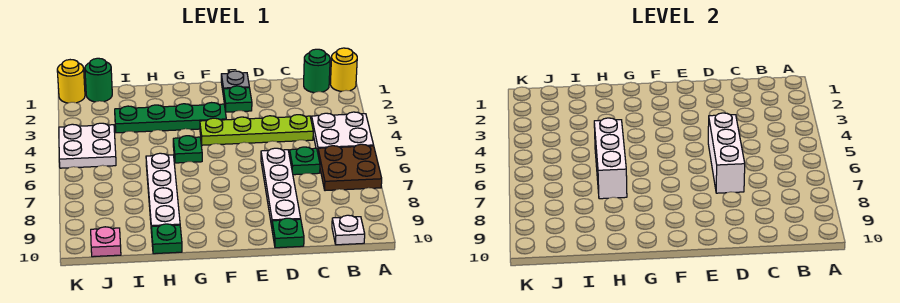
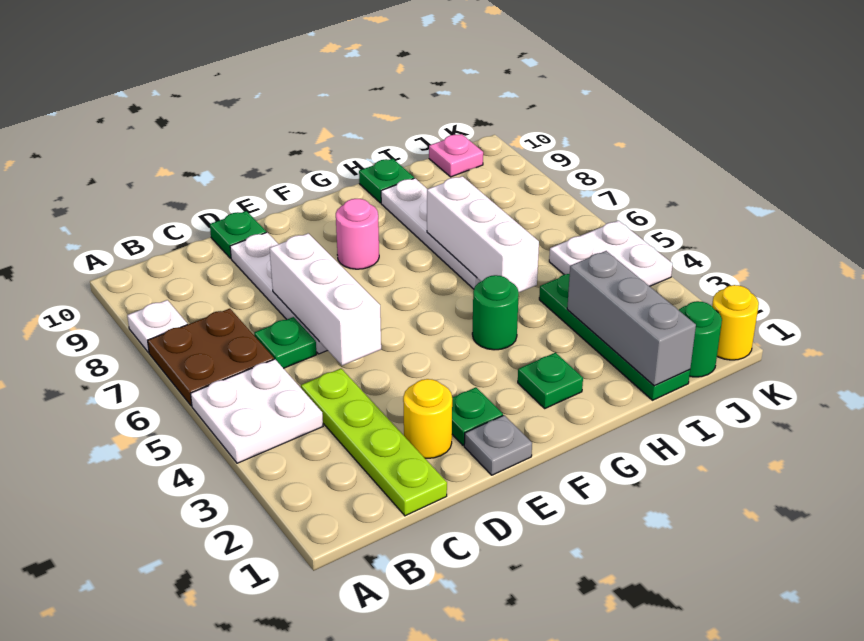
yellow round brick A1 level 1 -> yellow round brick D2 level 1
green round brick B1 level 1 -> green round brick G4 level 1
white plate B10 level 1 -> white plate A8 level 1
lime plate C4:F4 level 1 -> lime plate C1:C4 level 1
green plate F3:I3 level 1 -> green plate I1:I4 level 1
none -> pink round brick F8 level 1
green plate G5 level 1 -> green plate G2 level 1
none -> grey brick I1:I3 level 2

